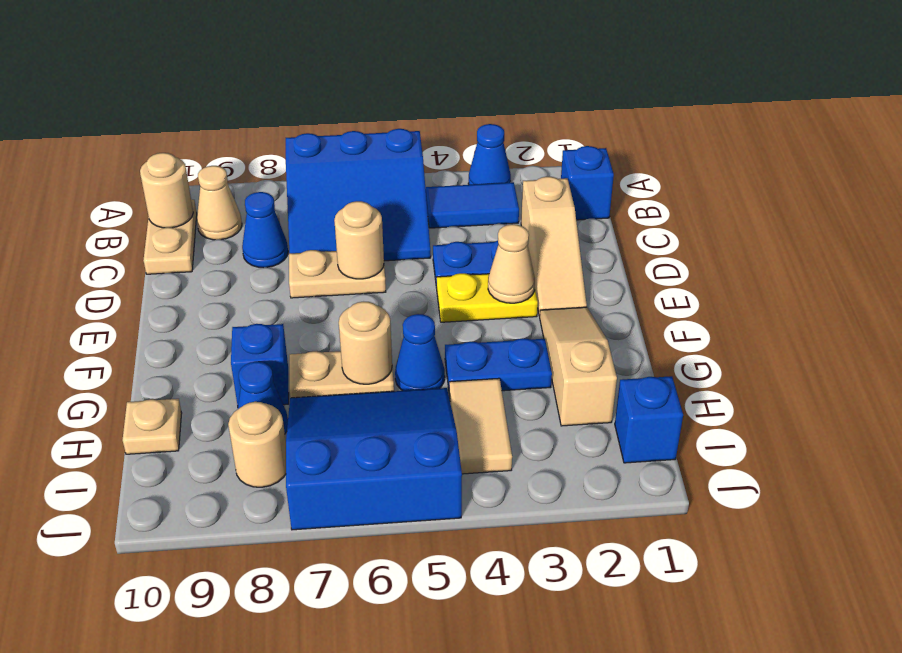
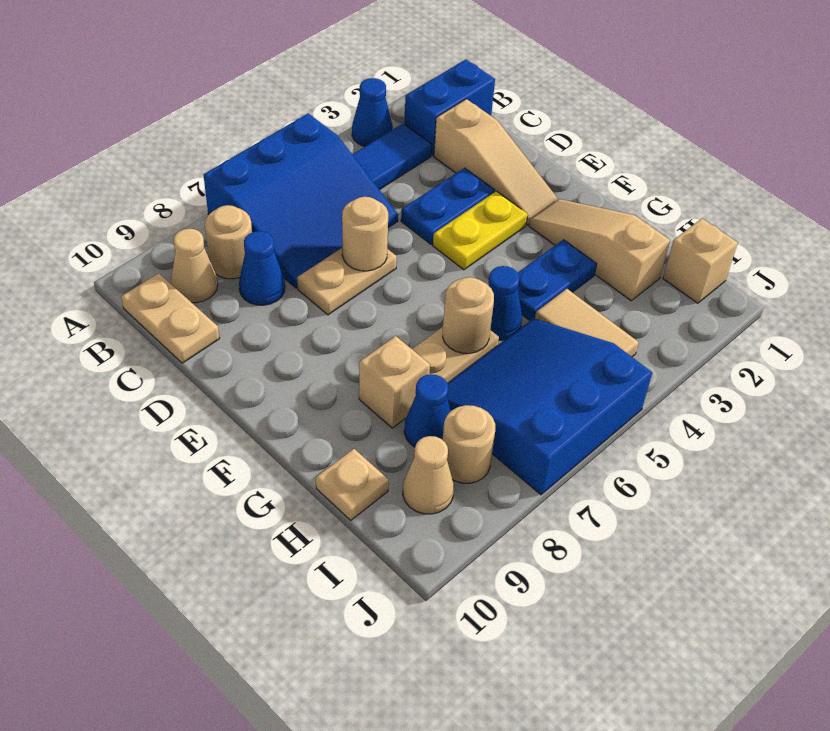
blue brick B1 level 1 -> blue brick B1:B2 level 1
tan round brick B10 level 2 -> tan round brick B8 level 1
tan cone E3 level 2 -> tan cone I9 level 1
blue brick G8 level 1 -> tan brick G8 level 1
blue brick I1 level 1 -> tan brick I1 level 1

